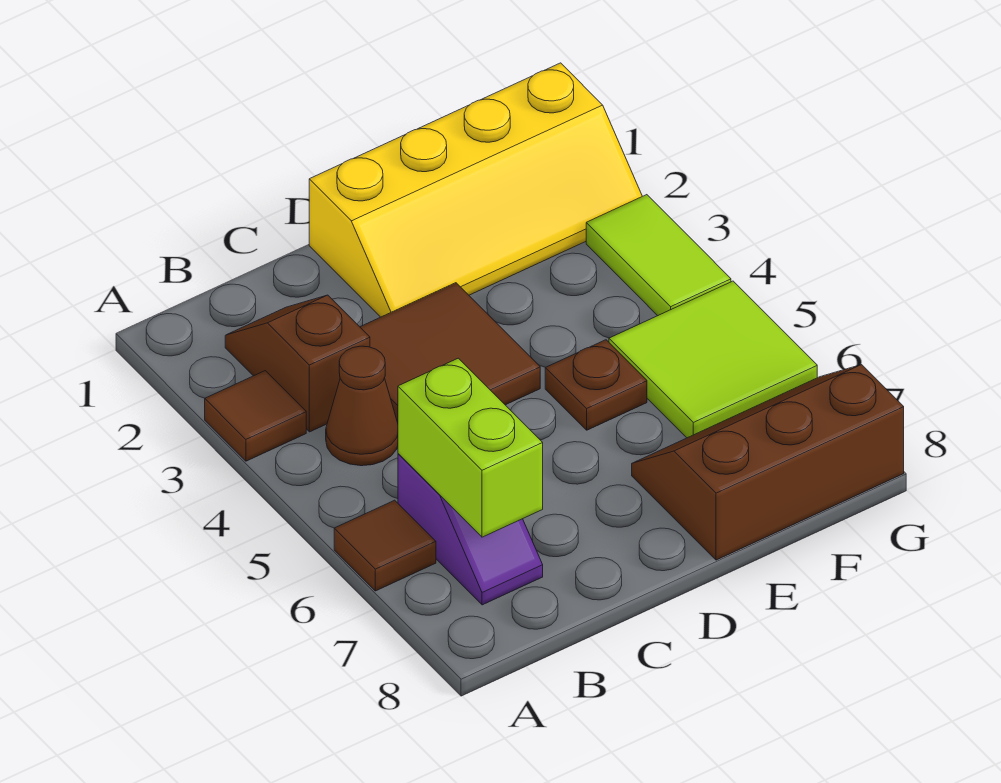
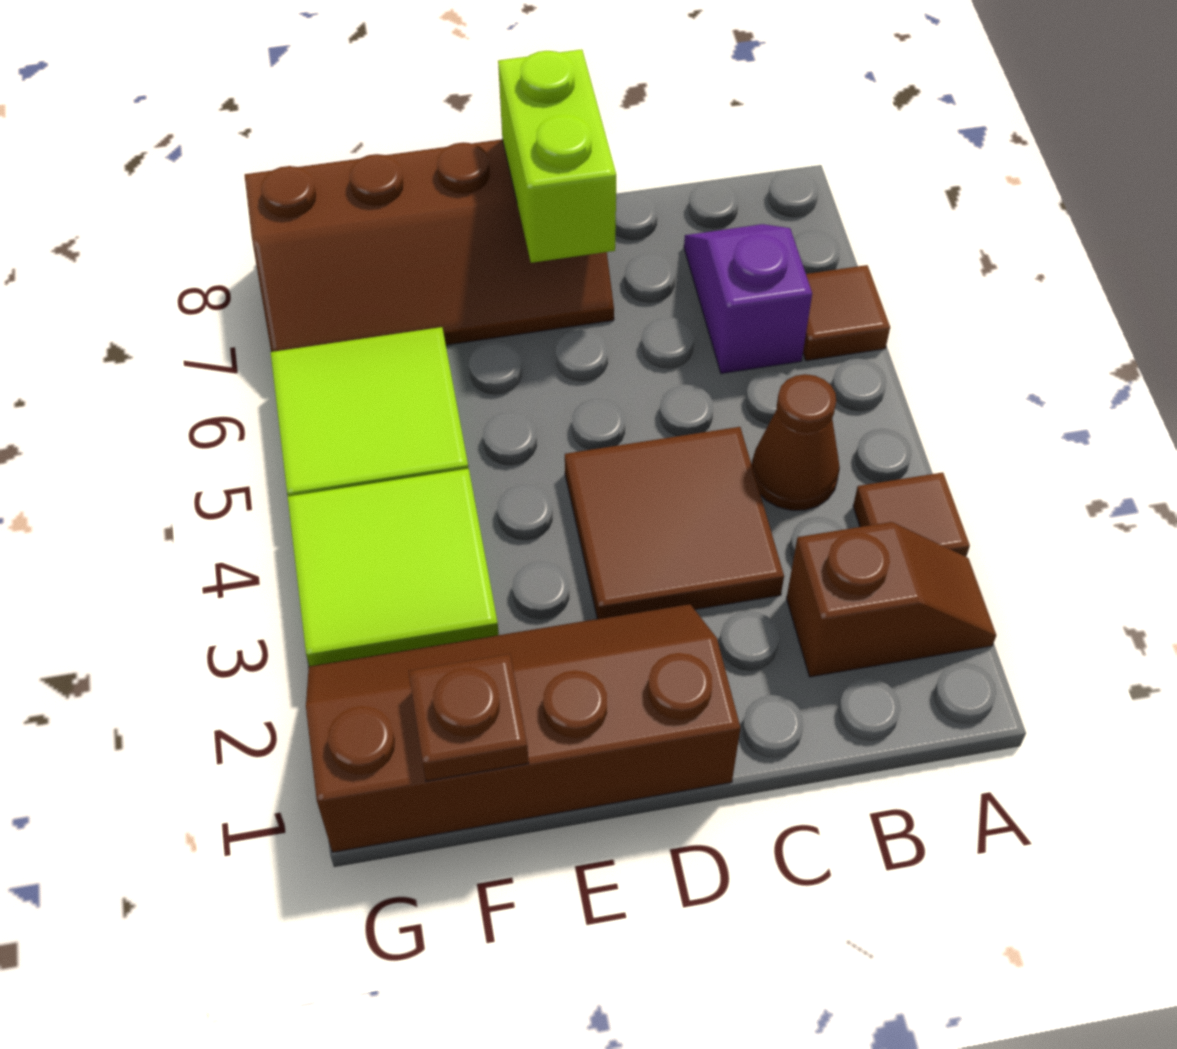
brown slope B2:B3 level 1 top 3 -> brown slope A2:B2 level 1 top B
lime brick B6:B7 level 2 -> lime brick D7:D8 level 2
yellow slope D1:G2 level 1 top 1 -> brown slope D1:G2 level 1 top 1
brown plate E5 level 1 -> brown plate F1 level 2
brown slope E7:G8 level 1 top 8 -> brown slope D7:G8 level 1 top 8
lime tile G3:G4 level 1 -> lime tile F3:G4 level 1

